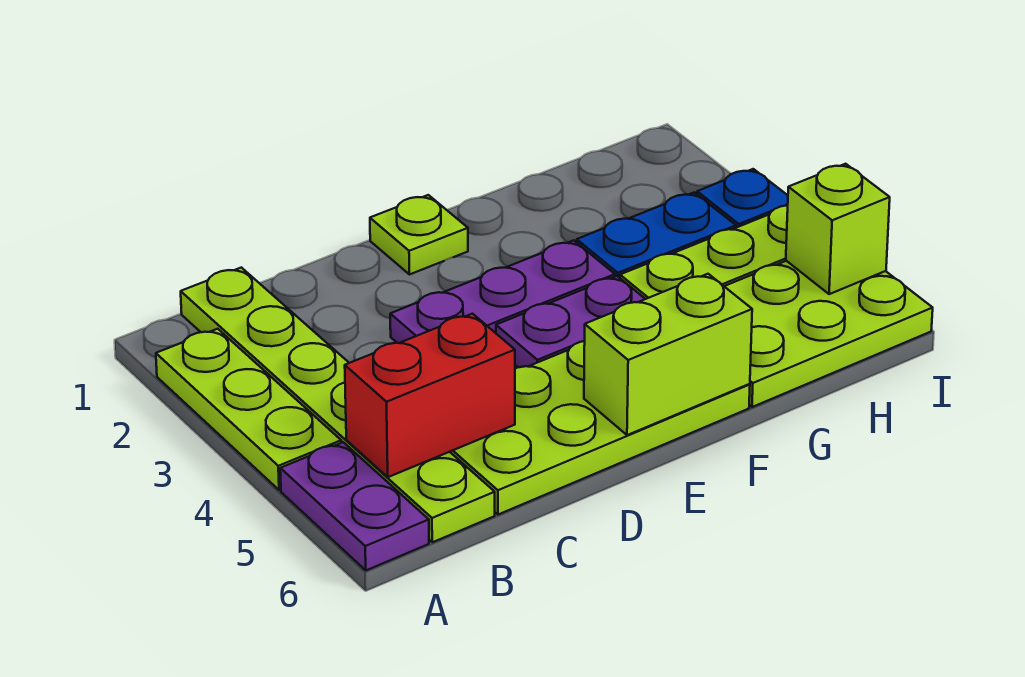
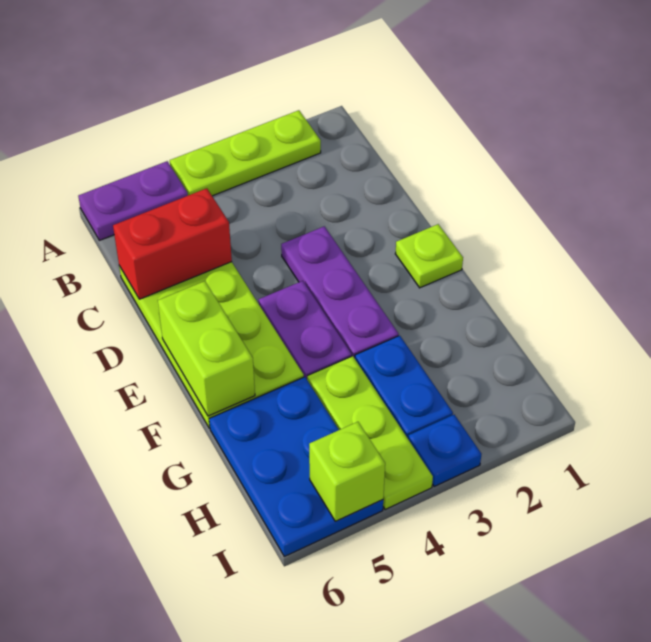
lime plate B1:B6 level 1 -> none
red brick B5:C5 level 2 -> red brick C5:C6 level 2
lime plate G5:I6 level 1 -> blue plate G5:I6 level 1

